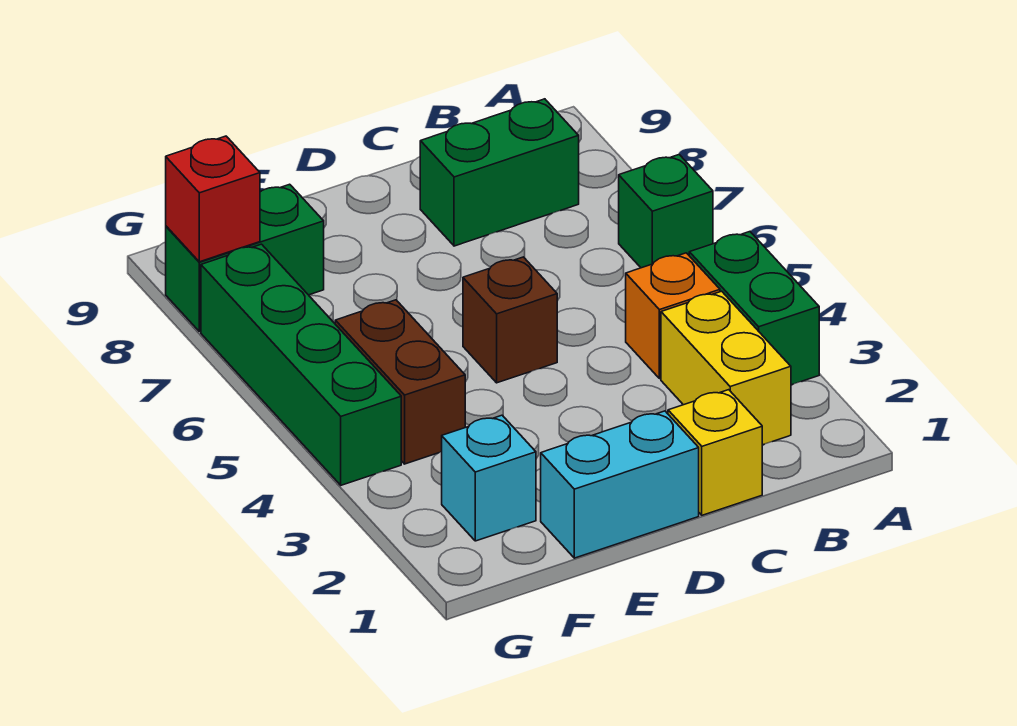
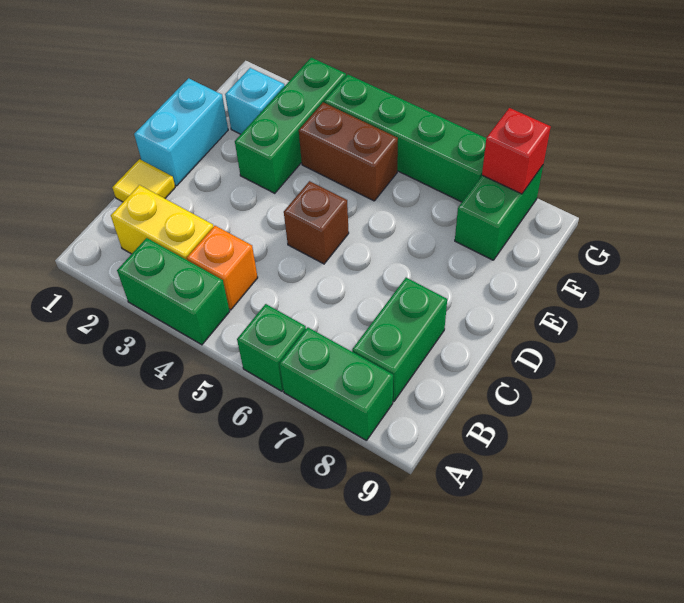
none -> green brick A7:A8 level 1
yellow brick C1 level 1 -> yellow tile C1 level 1
none -> green brick E3:G3 level 1

